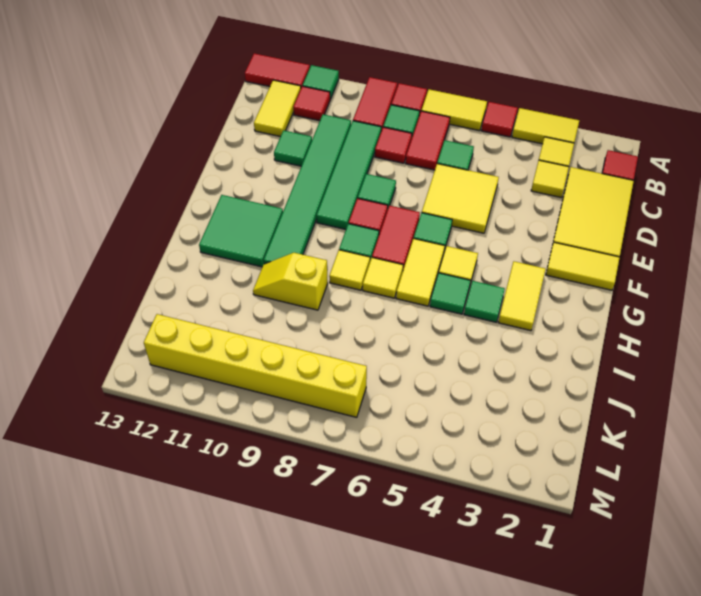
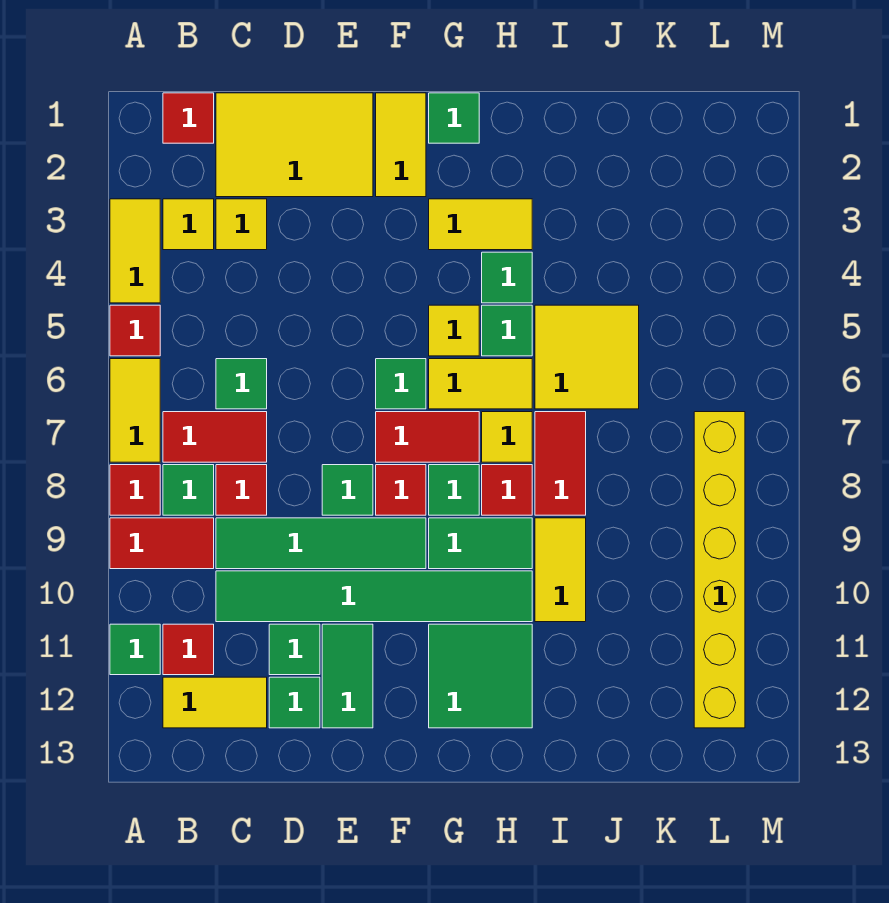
red tile A12:A13 level 1 -> red tile I7:I8 level 1
yellow tile D5:E6 level 1 -> yellow tile I5:J6 level 1
none -> green tile D12 level 1
none -> green tile E11:E12 level 1
none -> green tile G1 level 1
none -> green tile G9:H9 level 1
yellow tile H8 level 1 -> red tile H8 level 1
yellow slope I9:I10 level 1 top 9 -> yellow tile I9:I10 level 1

